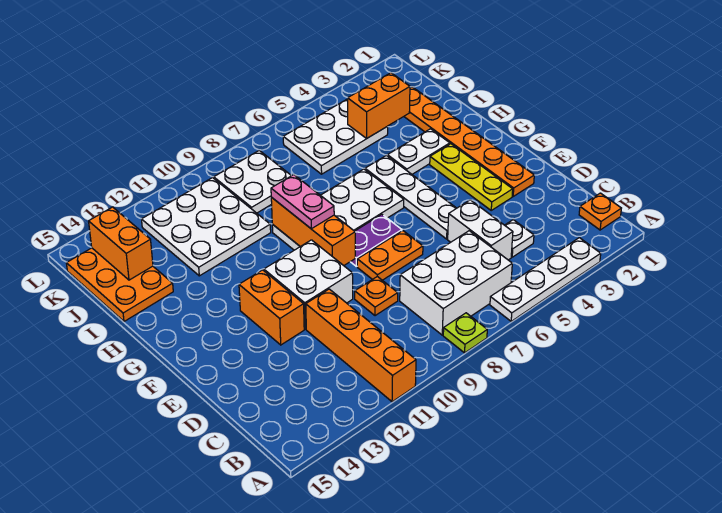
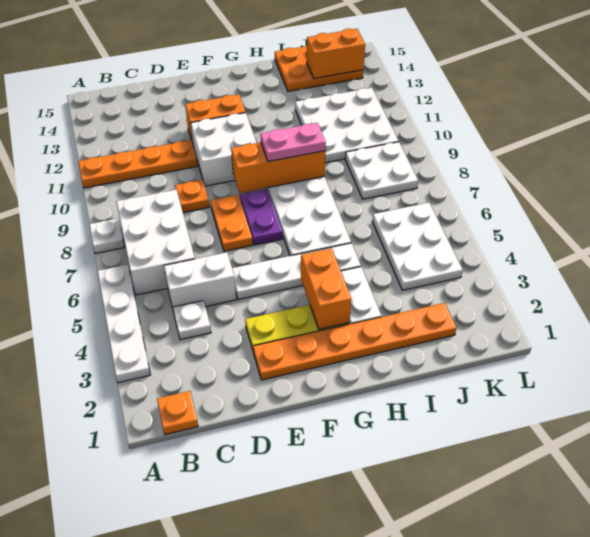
lime plate A8 level 1 -> white plate A8 level 1
orange brick A11:D11 level 1 -> orange plate A11:D11 level 1
orange brick J3:J4 level 2 -> orange brick G3:G4 level 2

